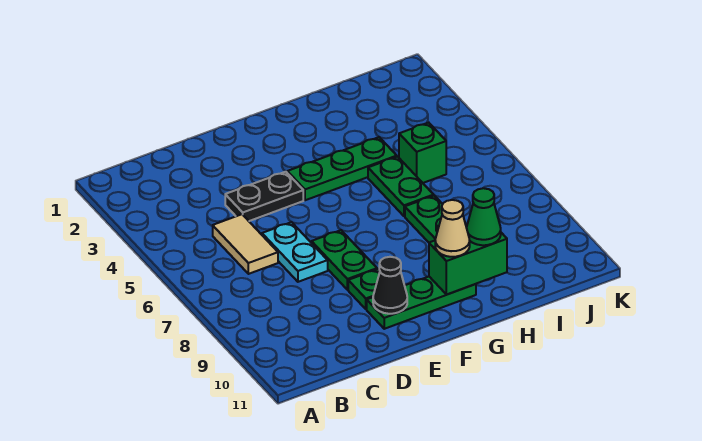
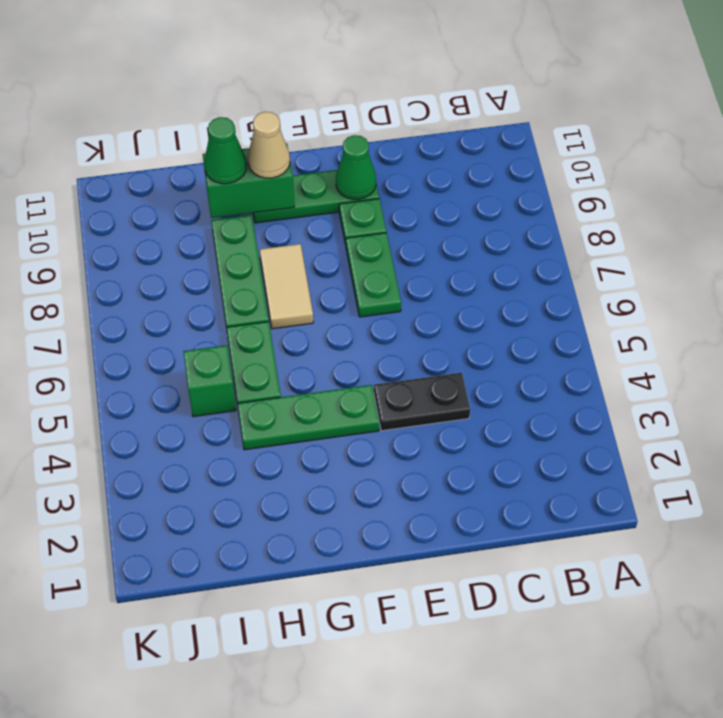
tan tile C5:C6 level 1 -> tan tile G7:G8 level 1
cyan plate D6:D7 level 1 -> none
black cone E10 level 2 -> green cone E10 level 2

